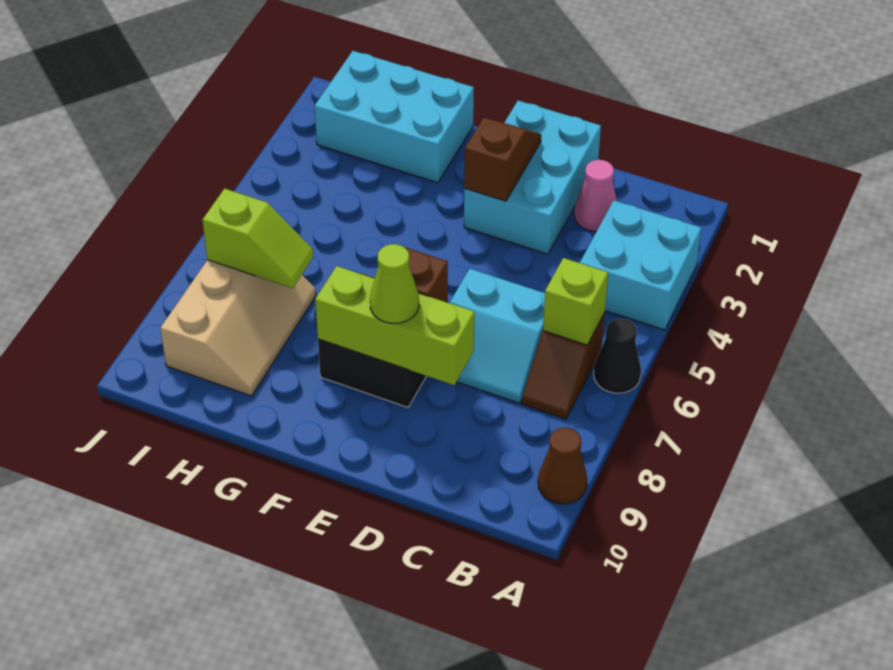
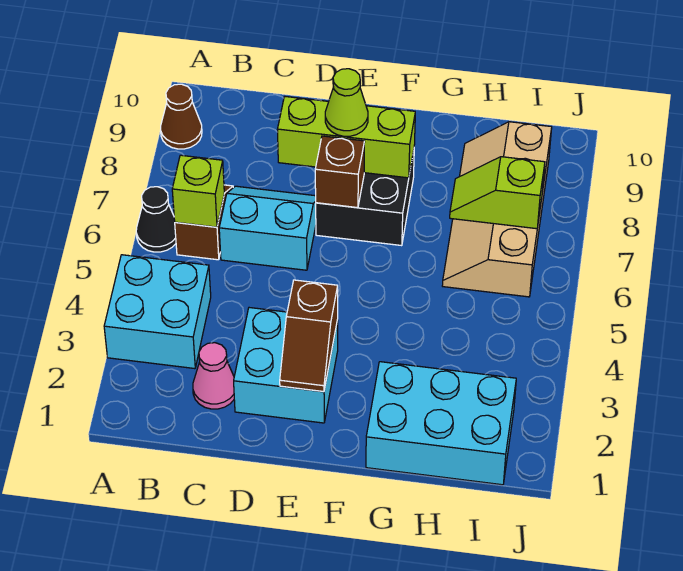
cyan brick D1:E3 level 1 -> cyan brick D2:E3 level 1
tan slope H7:I9 level 1 top I -> tan slope H6:I9 level 1 top I

